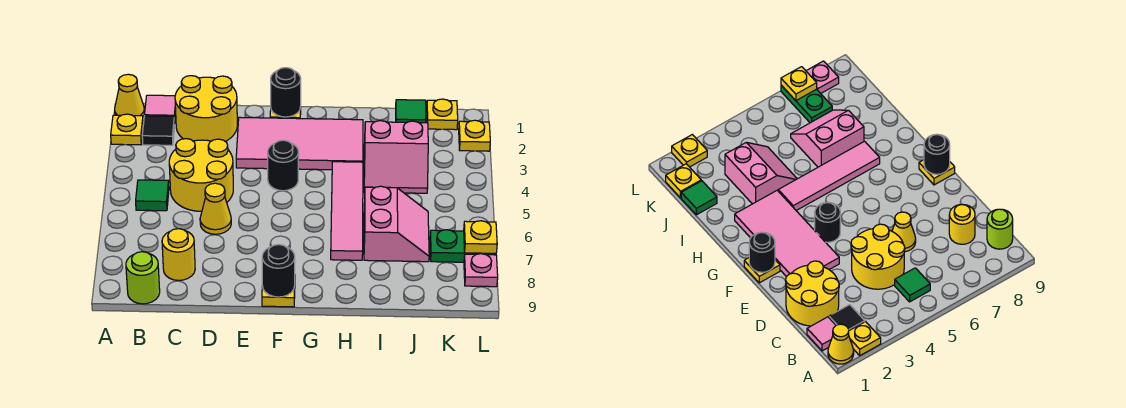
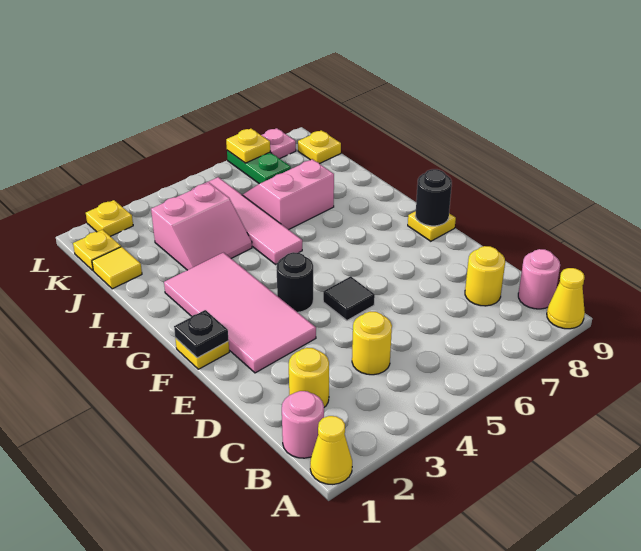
yellow plate A2 level 1 -> yellow plate K9 level 1
pink tile B1 level 1 -> pink round brick B1 level 1
black tile B2 level 1 -> black tile E5 level 1
green tile B5 level 1 -> none
lime round brick B9 level 1 -> pink round brick B9 level 1
yellow round brick C1:D2 level 1 -> yellow round brick C2 level 1
yellow round brick C4:D5 level 1 -> yellow round brick C4 level 1
yellow cone D6 level 1 -> yellow cone A9 level 1
black round brick F1 level 2 -> black plate F1 level 2
pink tile H4:H7 level 1 -> pink tile H5:K5 level 1
pink slope I3:J4 level 1 top 3 -> pink slope I3:J4 level 1 top J
green tile J1 level 1 -> yellow tile J1 level 1

